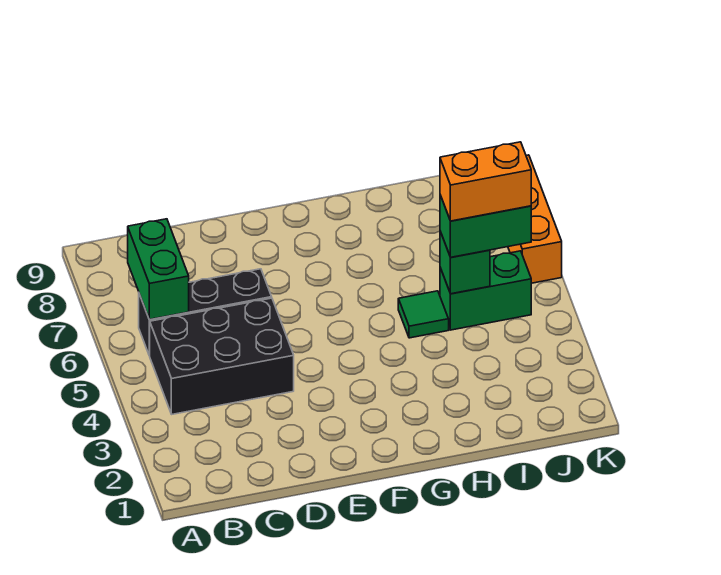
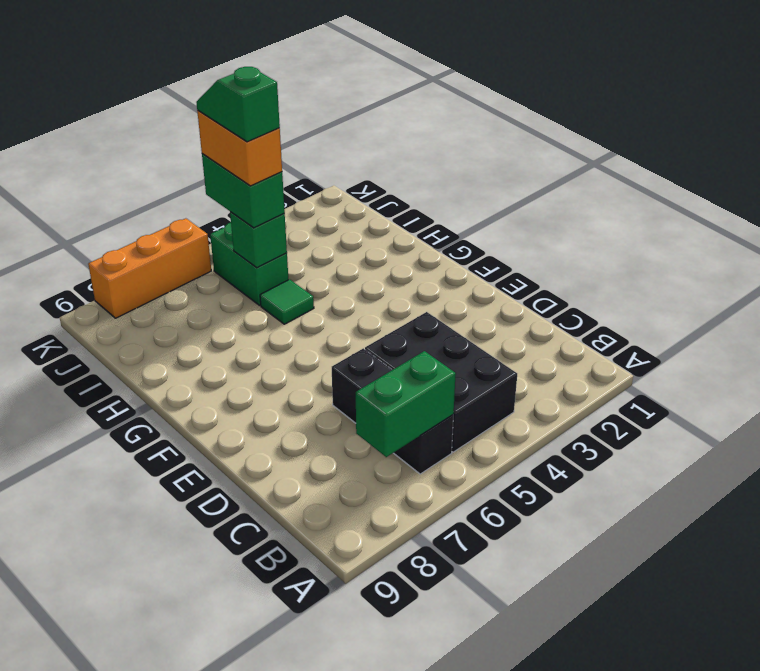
none -> green slope I5:J5 level 5 top I

